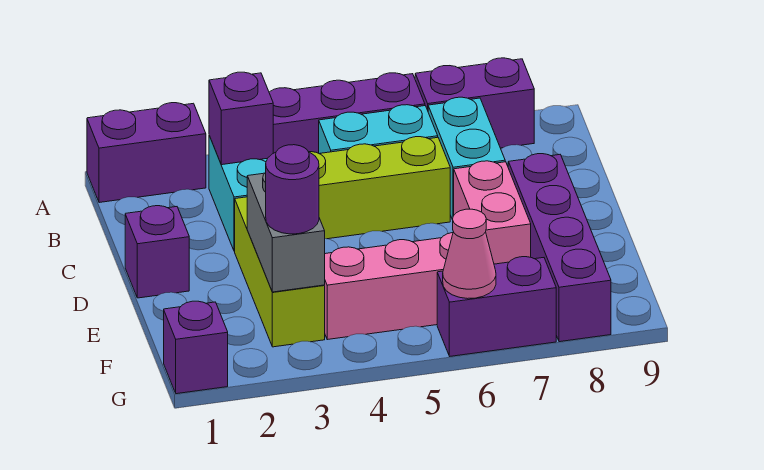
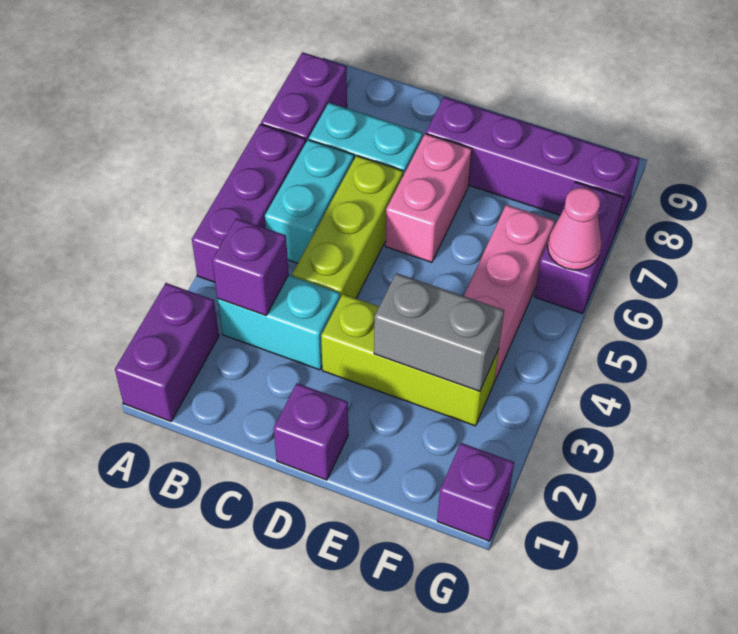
pink brick D7:E7 level 1 -> pink brick D6:D7 level 1
purple round brick F3 level 3 -> none

